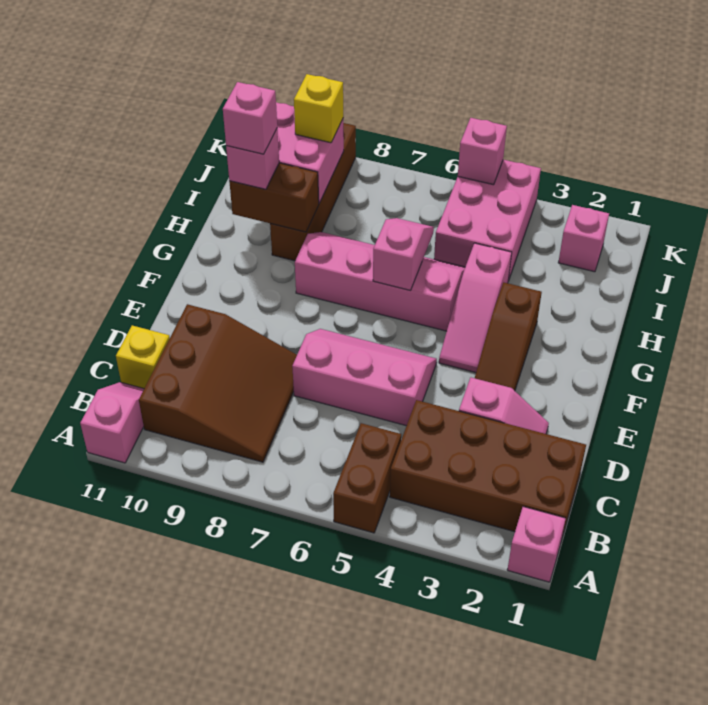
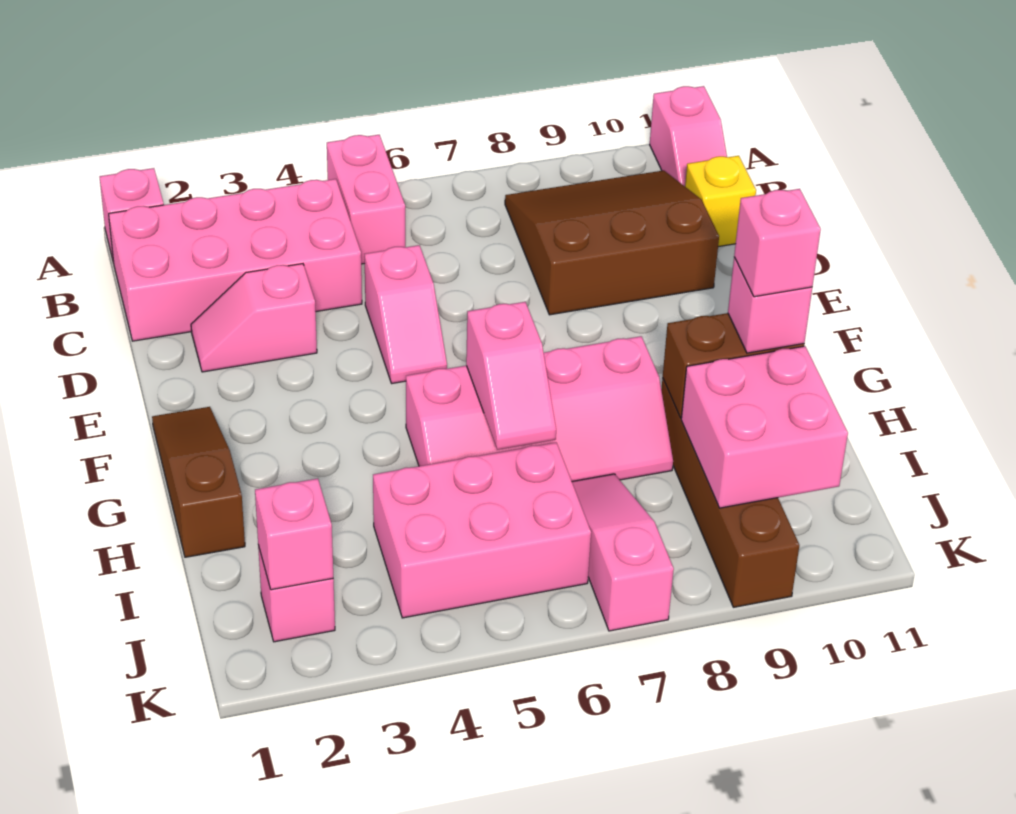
brown brick A5:B5 level 1 -> pink brick A5:B5 level 1
brown brick B1:C4 level 1 -> pink brick B1:C4 level 1
brown slope B8:D10 level 1 top 10 -> brown slope B8:D10 level 1 top D
pink slope D5:E7 level 1 top D -> pink slope D5:E5 level 1 top D
brown slope E3:G3 level 1 top G -> brown slope F1:H1 level 1 top H
pink slope F4:H4 level 1 top H -> pink slope I7:K7 level 1 top K
pink brick I4:K5 level 1 -> pink brick I4:J6 level 1
yellow brick J9 level 3 -> none
pink brick K5 level 2 -> pink brick J2 level 2

